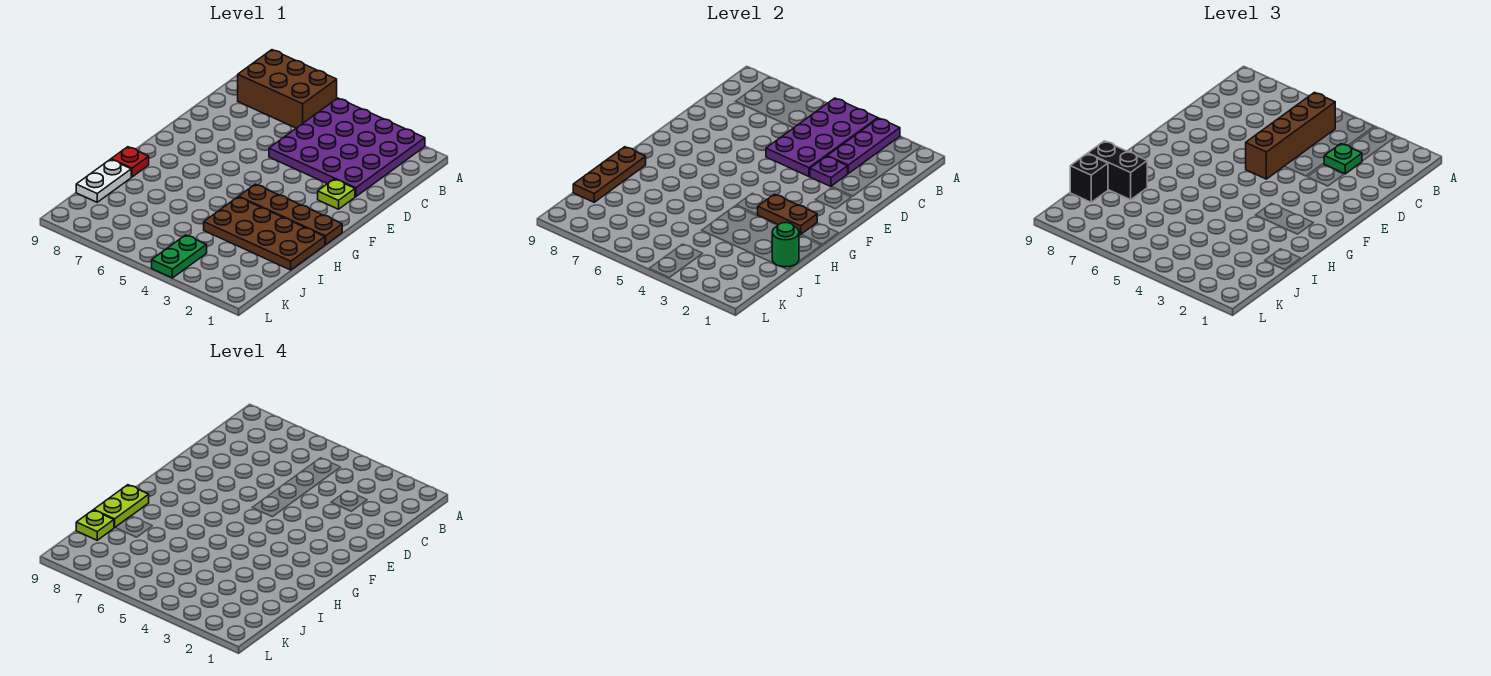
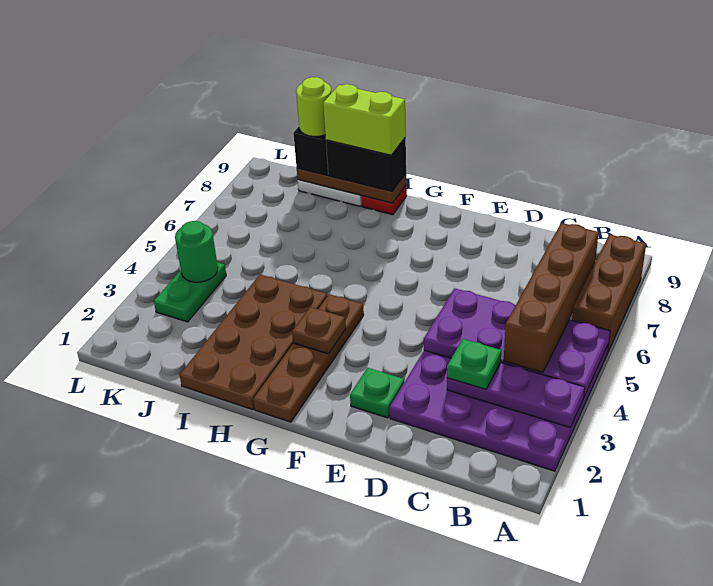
brown brick A6:B8 level 1 -> brown brick A6:A8 level 1
brown brick B5:E5 level 3 -> brown brick B4:B7 level 3
purple plate D3 level 2 -> none
lime plate E2 level 1 -> green plate E2 level 1
brown plate G2:G3 level 2 -> brown plate G3 level 2
lime plate H9:I9 level 4 -> lime brick H9:I9 level 4
green round brick I1 level 2 -> green round brick K4 level 2
black brick I8:I9 level 3 -> black brick H9:I9 level 3
lime plate J9 level 4 -> lime round brick J9 level 4
green plate K4:L4 level 1 -> green plate K3:K4 level 1

